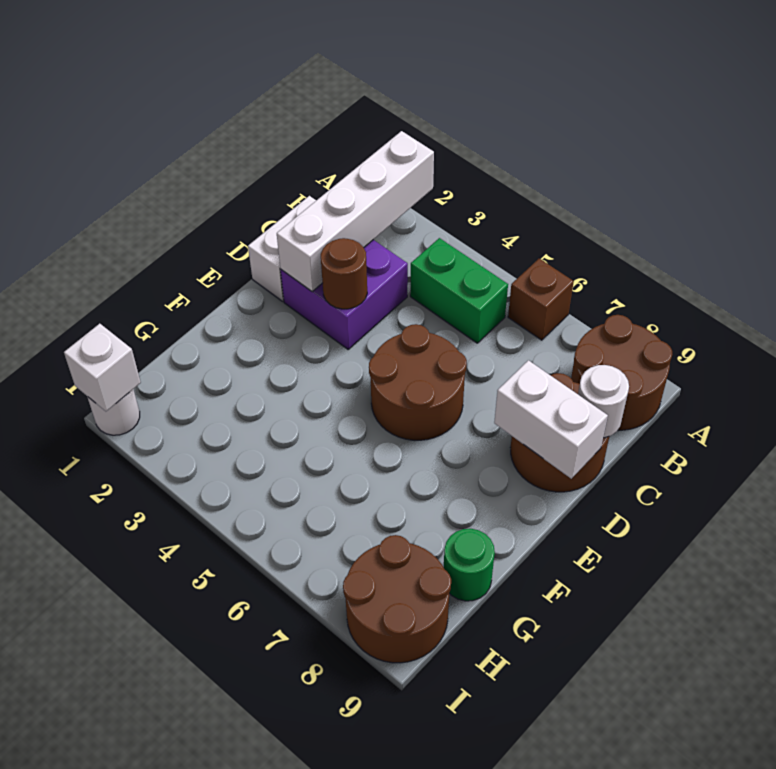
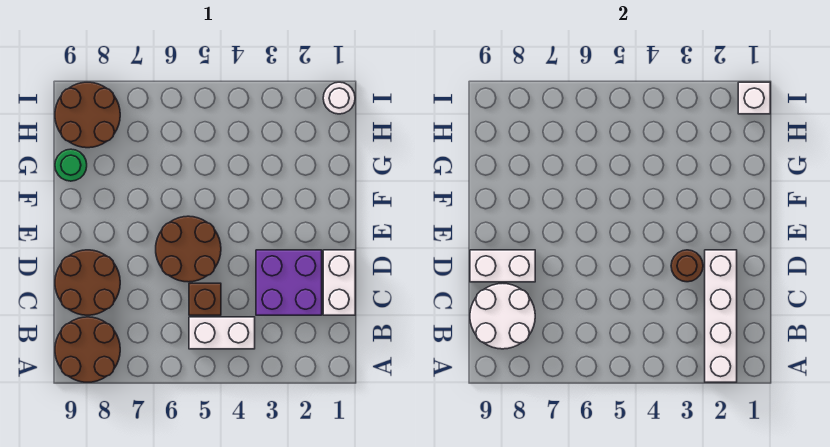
brown brick A6 level 1 -> brown brick C5 level 1
green brick B4:B5 level 1 -> white brick B4:B5 level 1
white round brick C9 level 2 -> white round brick B8:C9 level 2

